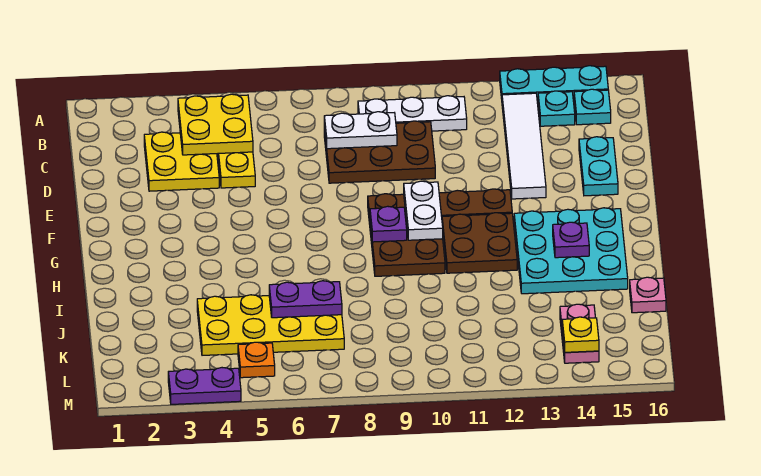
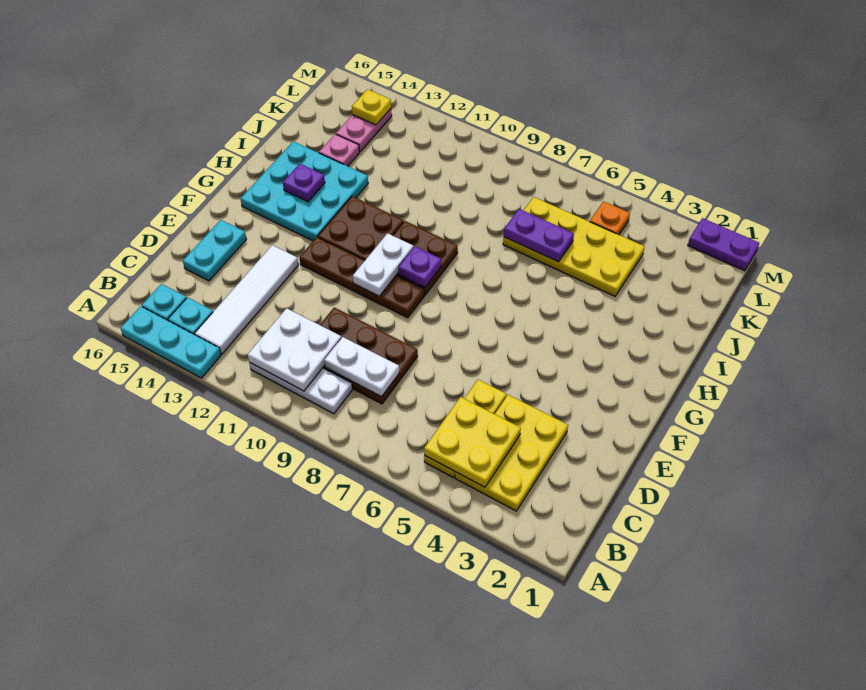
none -> white plate B10:C11 level 2
yellow plate C3:D4 level 1 -> yellow plate B3:D4 level 1
pink plate J16 level 1 -> pink plate J14 level 1
purple plate M3:M4 level 1 -> purple plate M1:M2 level 1

